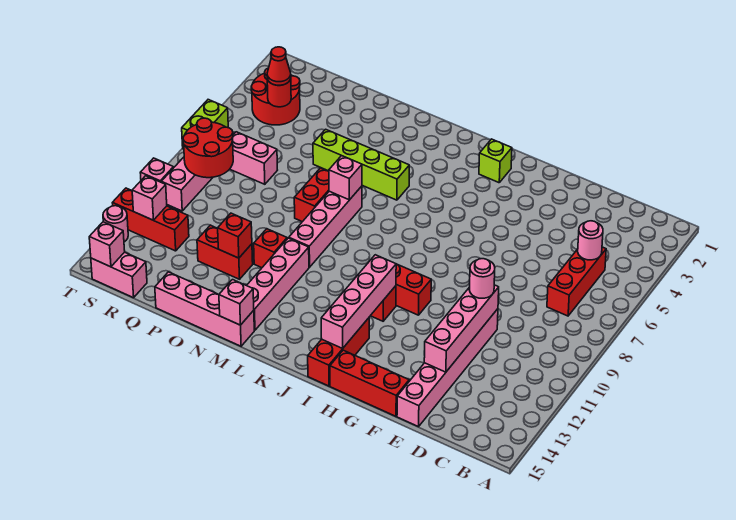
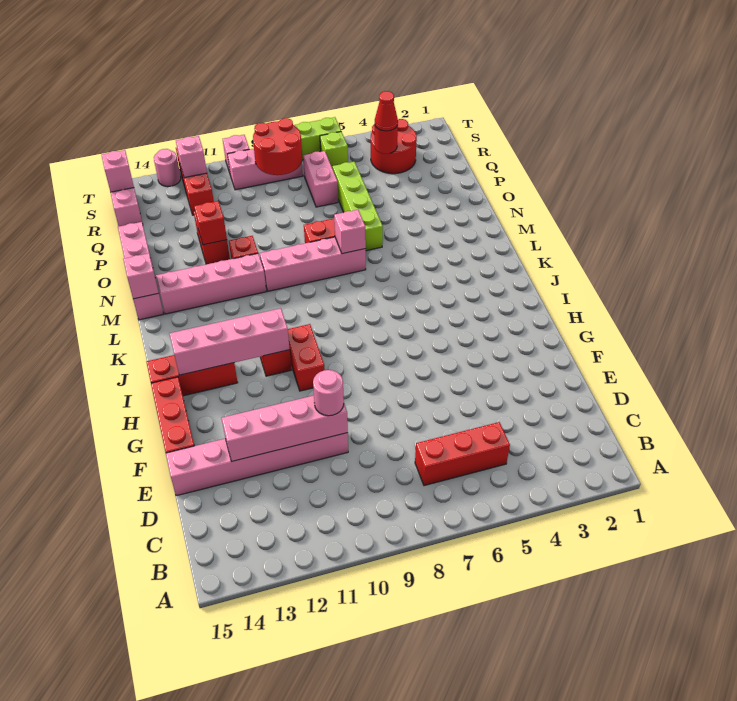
pink round brick C5 level 2 -> none
lime brick I2 level 1 -> lime brick S6 level 1
lime brick L5:O5 level 1 -> lime brick N6:Q6 level 1

